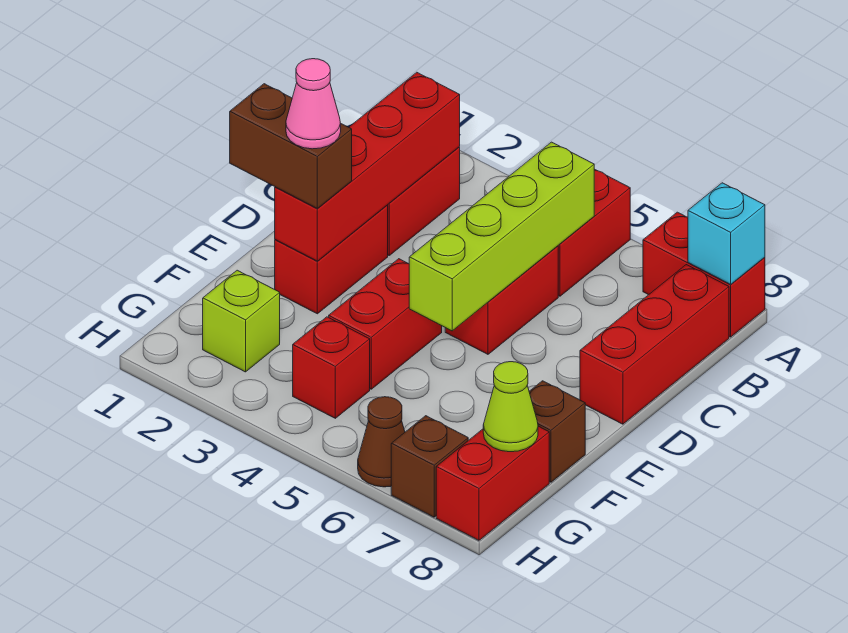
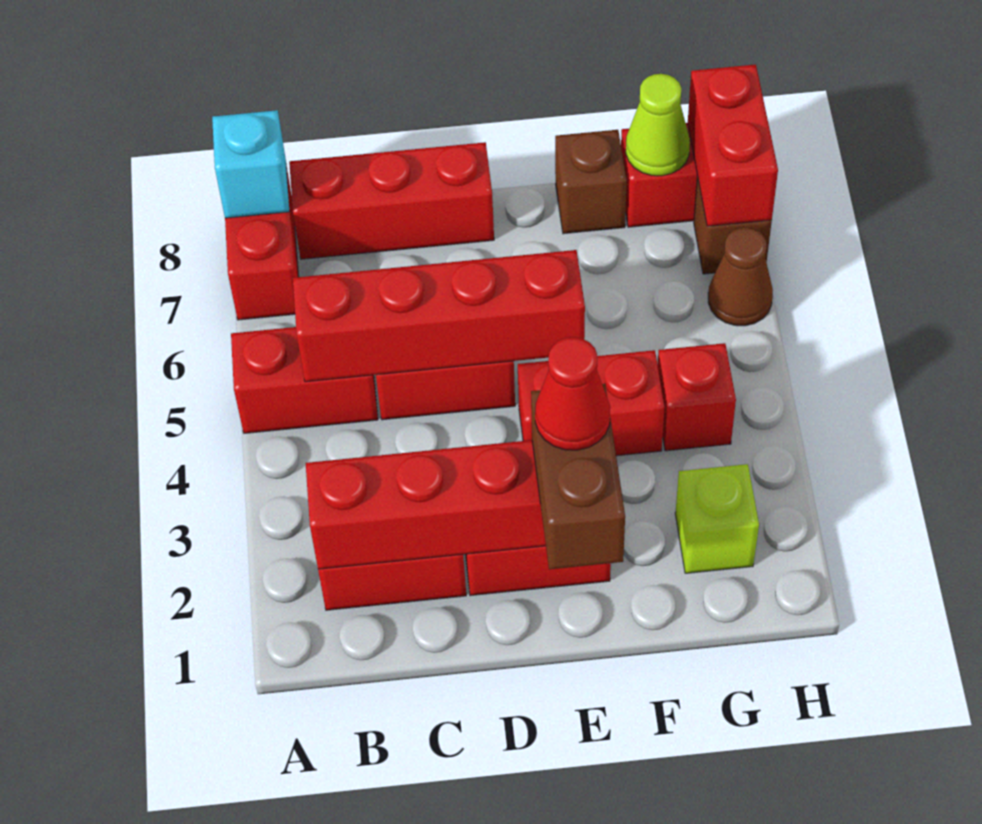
lime brick B5:E5 level 2 -> red brick B5:E5 level 2
pink cone E2 level 4 -> red cone E2 level 4
none -> red brick H7:H8 level 2

